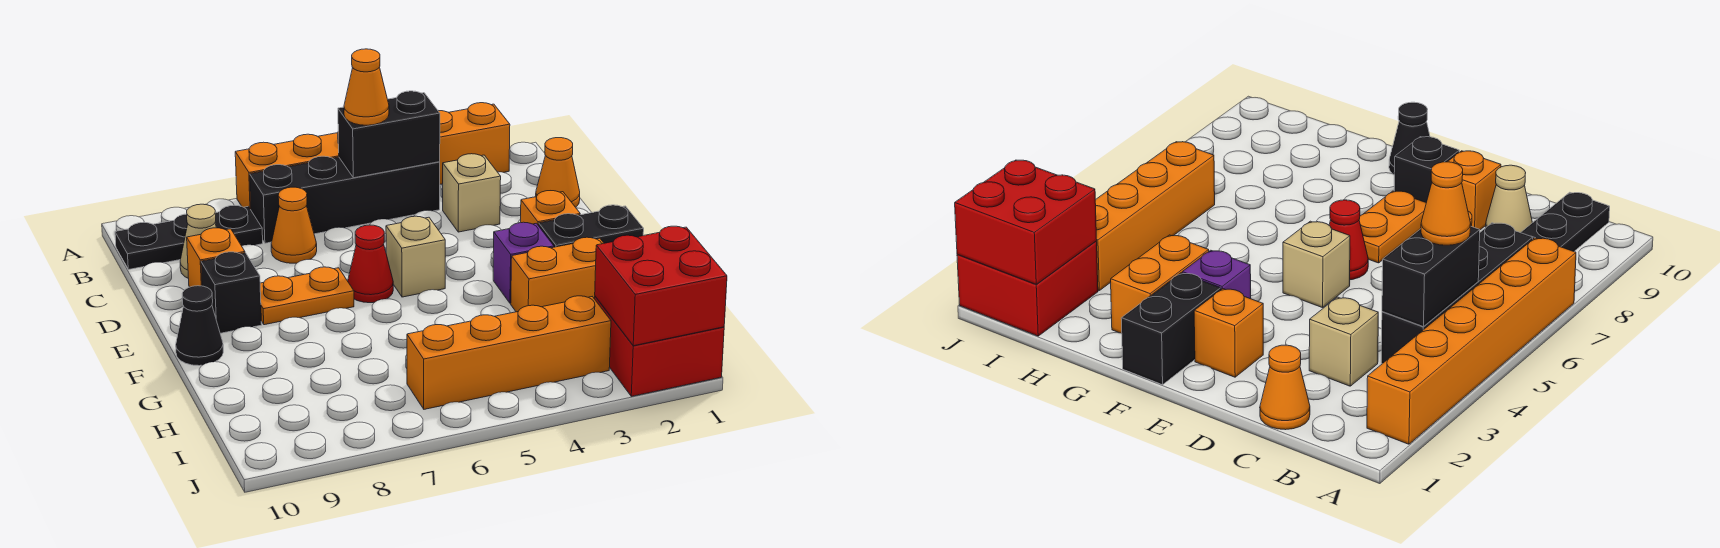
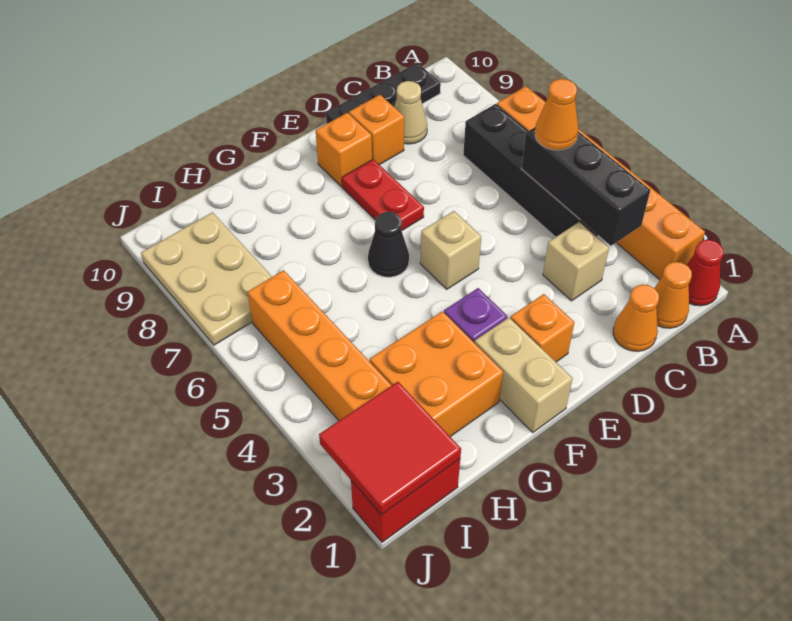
black brick B4:B5 level 2 -> black brick B3:B5 level 2
black plate B8:B10 level 1 -> black plate B10:D10 level 1
orange cone C7 level 1 -> orange cone B1 level 1
red cone E6 level 1 -> red cone A1 level 1
orange plate E7:E8 level 1 -> red plate E7:E8 level 1
black brick E9 level 1 -> orange brick E9 level 1
black brick F1:F2 level 1 -> tan brick F1:F2 level 1
black cone F10 level 1 -> black cone F6 level 1
orange brick G2:G3 level 1 -> orange brick G2:H3 level 1
red brick I1:J2 level 1 -> red brick I1:J1 level 1
red brick I1:J2 level 2 -> red tile I1:J2 level 2
none -> tan plate I7:J9 level 1

